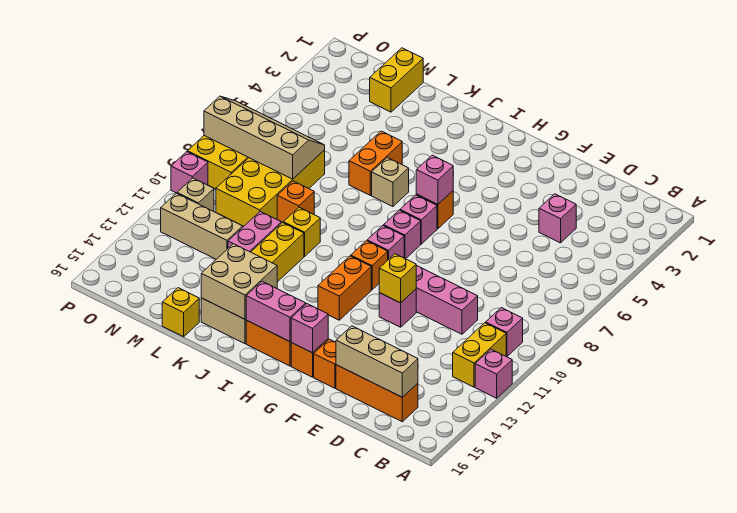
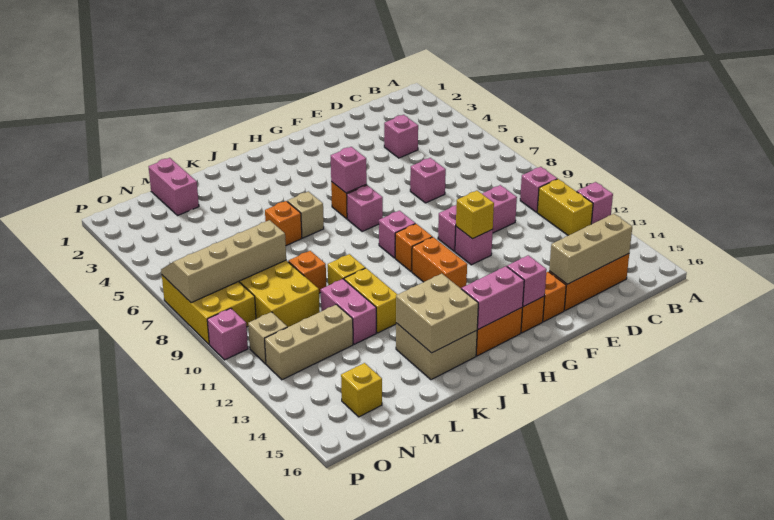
pink brick H8 level 1 -> pink brick E7 level 1
orange brick K5:K6 level 1 -> orange brick K6 level 1
yellow brick L16 level 1 -> yellow brick N15 level 1
yellow brick M1:M2 level 1 -> pink brick M1:M2 level 1

